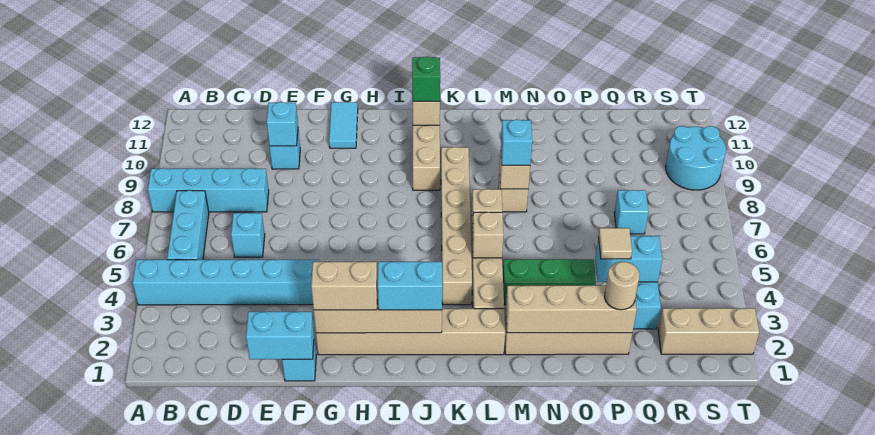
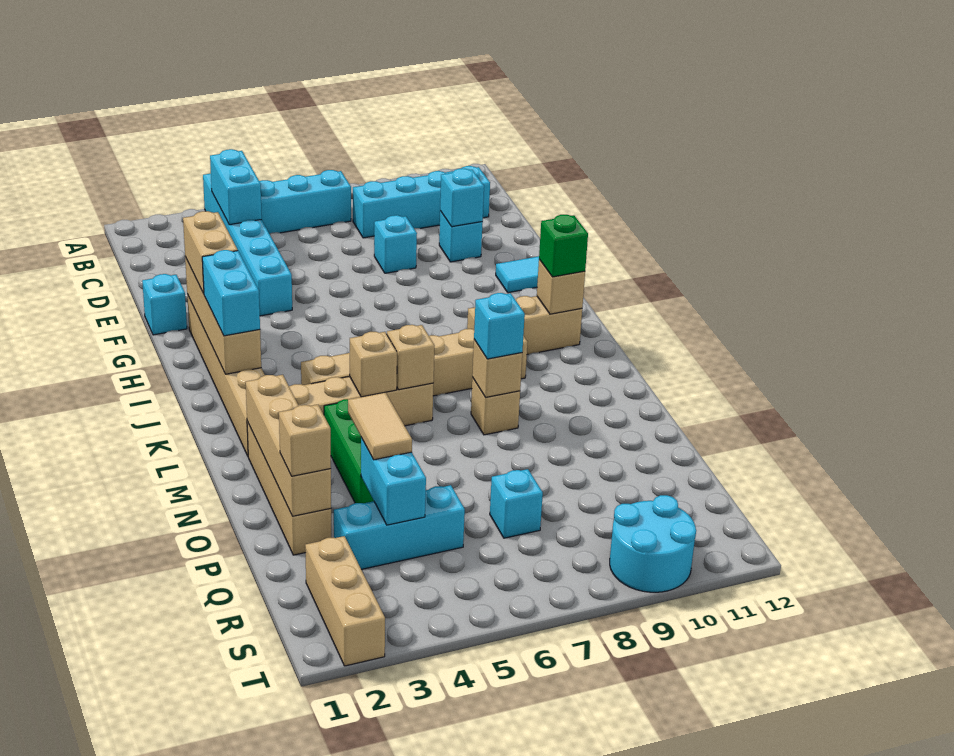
cyan brick A8:D8 level 1 -> cyan brick C8:C11 level 1
cyan brick D6 level 1 -> cyan brick E8 level 1
cyan brick E1:F1 level 2 -> cyan brick B4:C4 level 2
tan round brick P2 level 3 -> tan brick P2 level 3
tan tile P4 level 3 -> tan tile O4:P4 level 3

